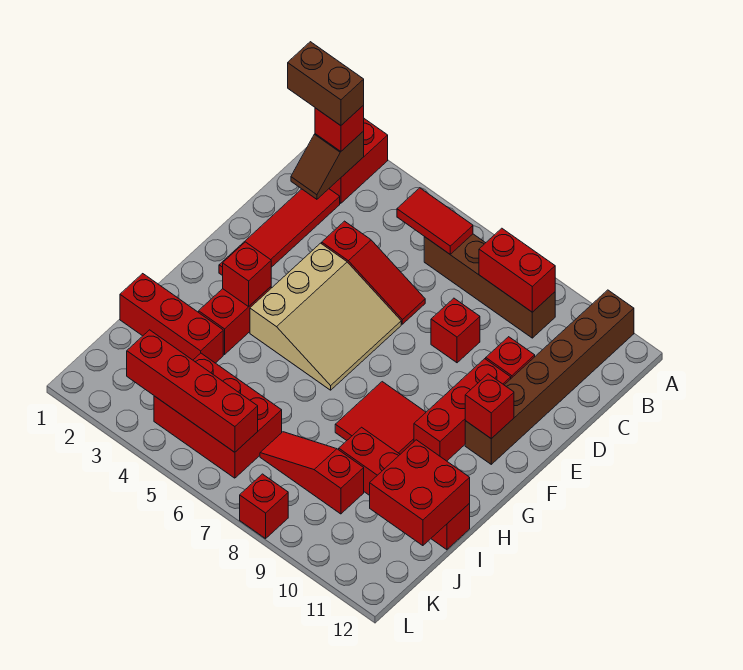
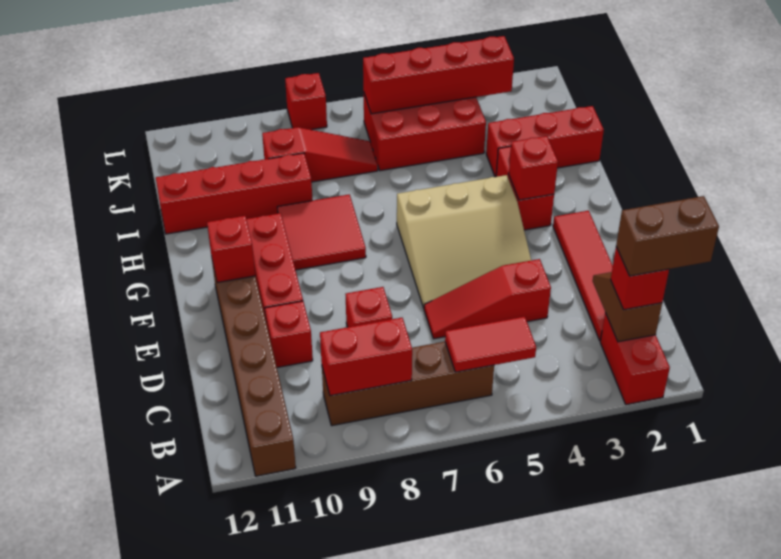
tan slope E4:G6 level 1 top 4 -> tan slope E4:G6 level 1 top G
red brick I11:J12 level 2 -> none

